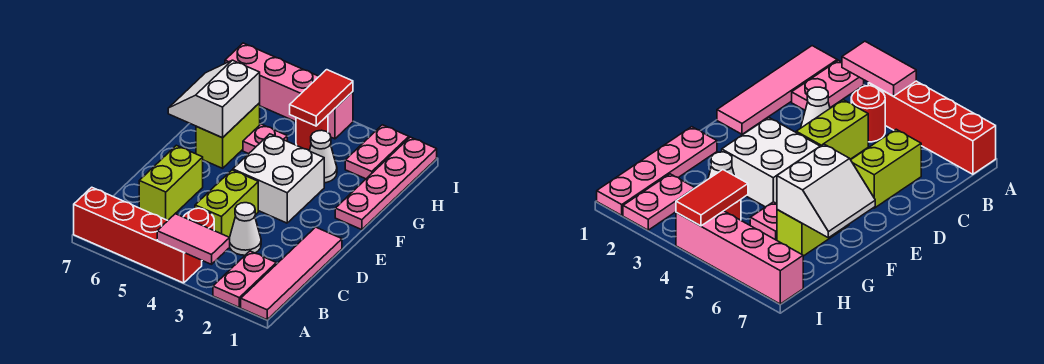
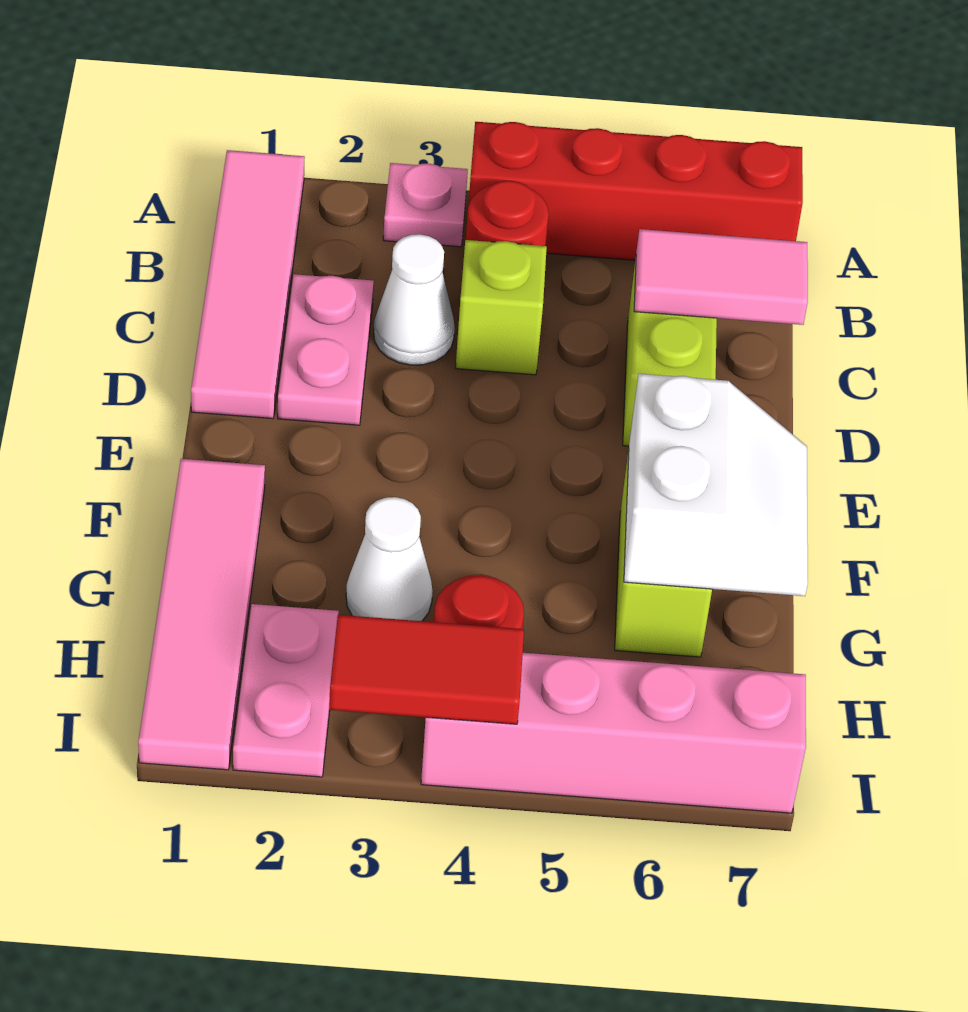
pink plate A2:B2 level 1 -> pink plate C2:D2 level 1
pink tile A3:A4 level 2 -> pink tile C6:C7 level 2
lime brick C4:D4 level 1 -> lime brick C4 level 1
white brick E3:F4 level 1 -> none
pink plate F1:I1 level 1 -> pink tile F1:I1 level 1
pink plate G5 level 1 -> pink plate A3 level 1
red tile H4:I4 level 2 -> red tile I3:I4 level 2

